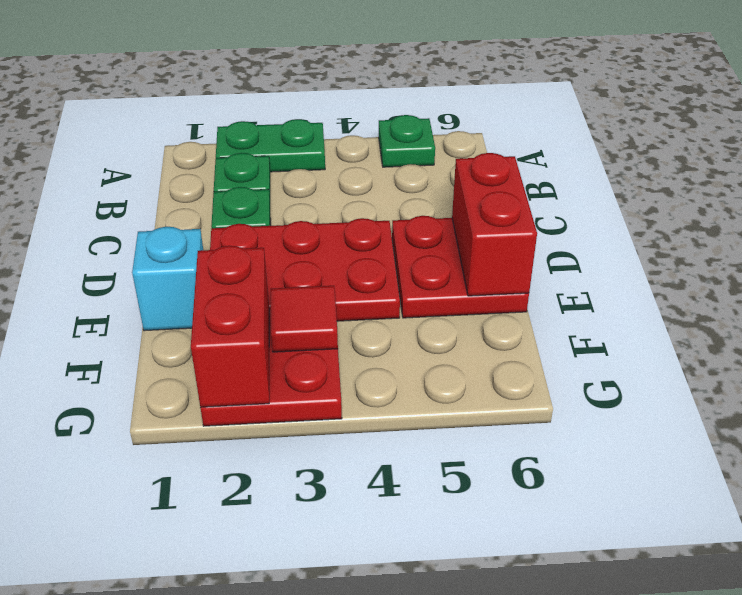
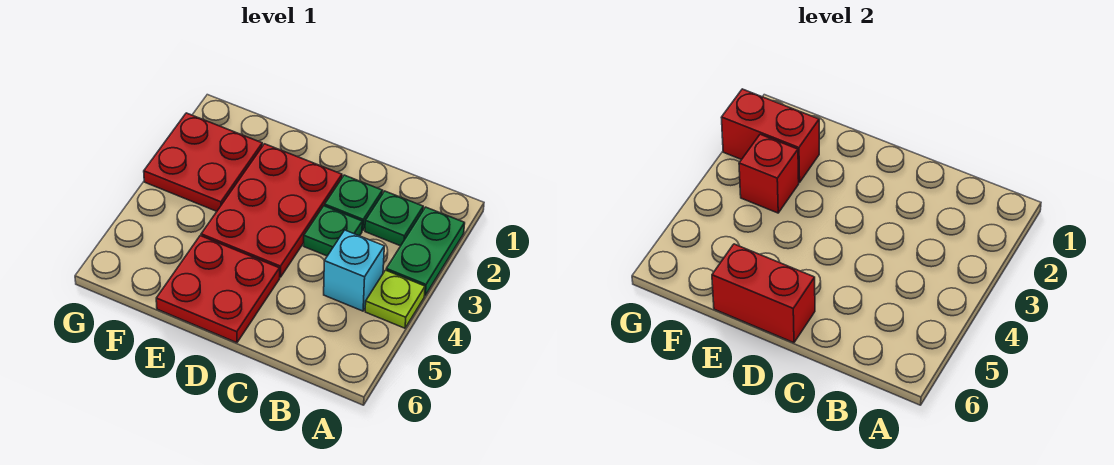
none -> lime plate A4 level 1
green plate A5 level 1 -> green plate C3 level 1
cyan brick E1 level 1 -> cyan brick B4 level 1
red tile F3 level 2 -> red brick F3 level 2

